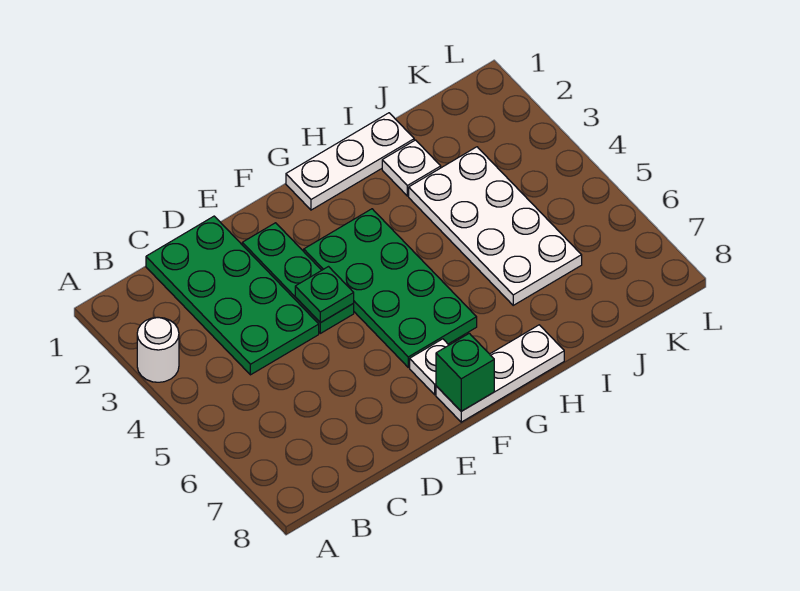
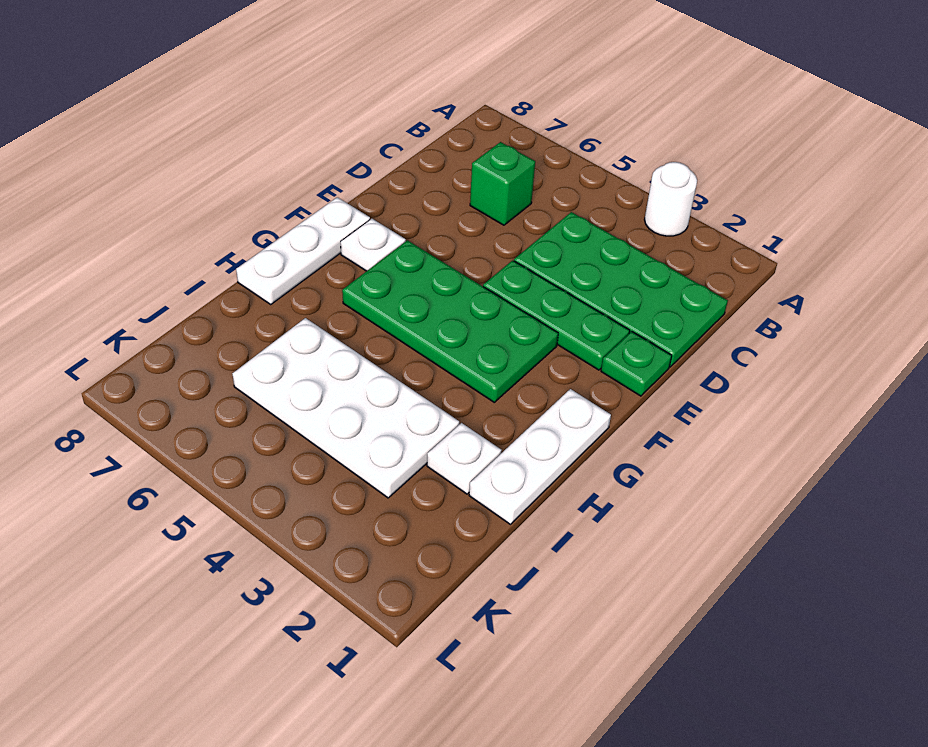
green plate E4 level 2 -> green plate E1 level 1
green brick F8 level 2 -> green brick C6 level 1

